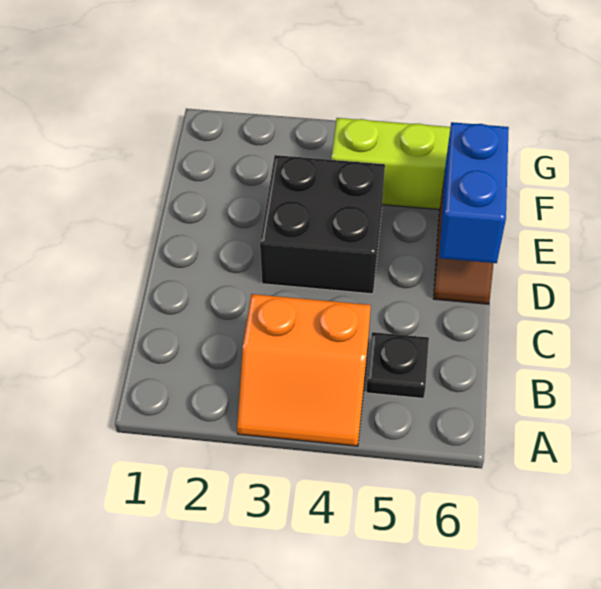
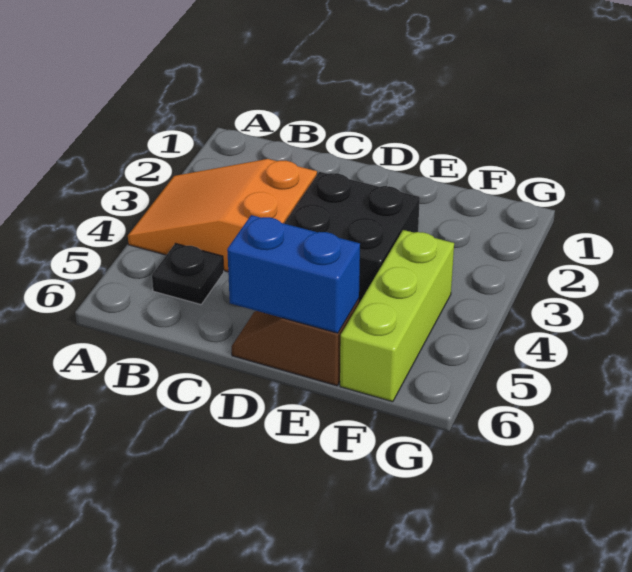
orange slope A3:B4 level 1 top B -> orange slope A3:C4 level 1 top C

